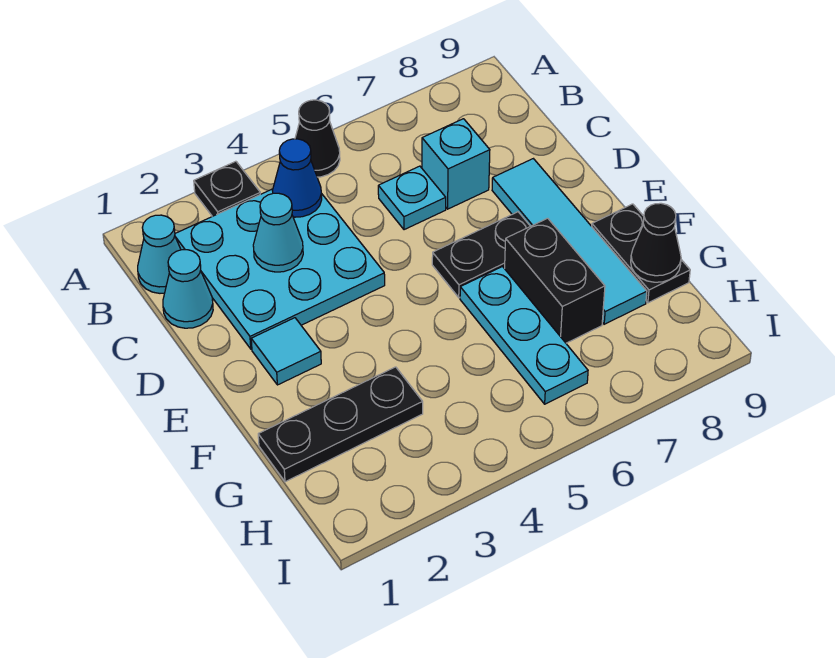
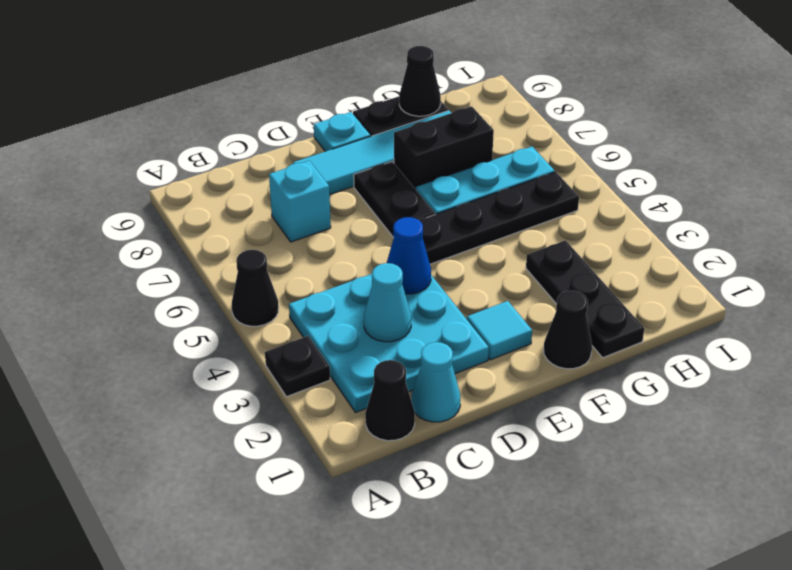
cyan cone B1 level 1 -> black cone B1 level 1
blue cone B4 level 2 -> blue cone D4 level 2
cyan plate C6 level 1 -> cyan plate E9 level 1
none -> black plate E5:H5 level 1
none -> black cone F1 level 1

